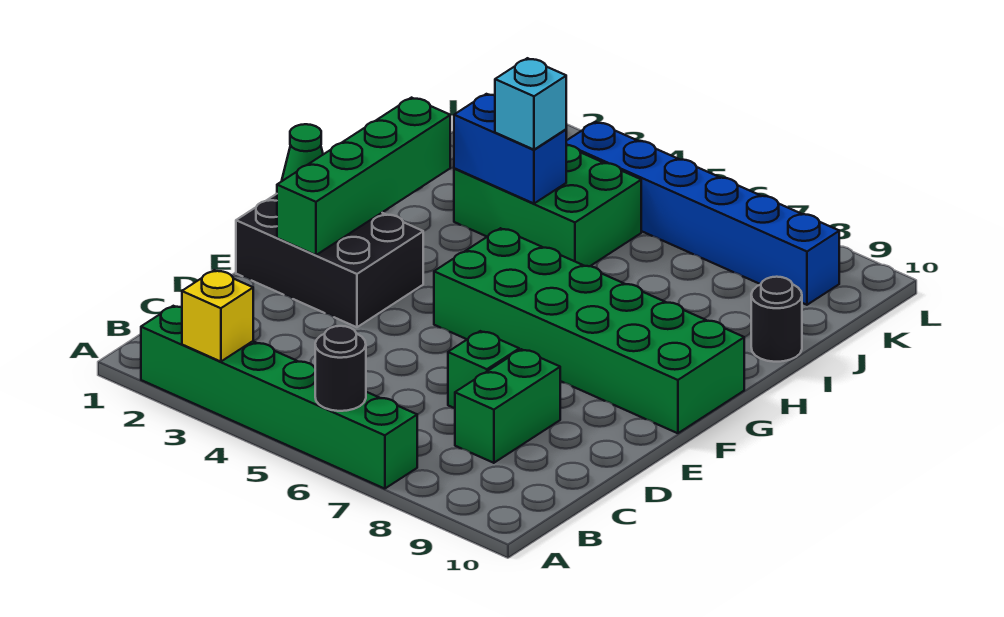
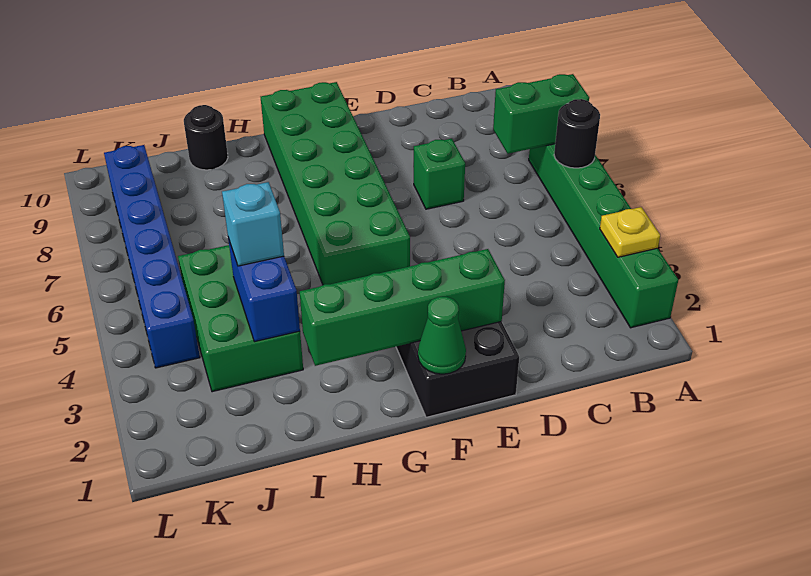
yellow brick A3 level 2 -> yellow plate A3 level 2
green brick C8:D8 level 1 -> green brick A7:B7 level 2

